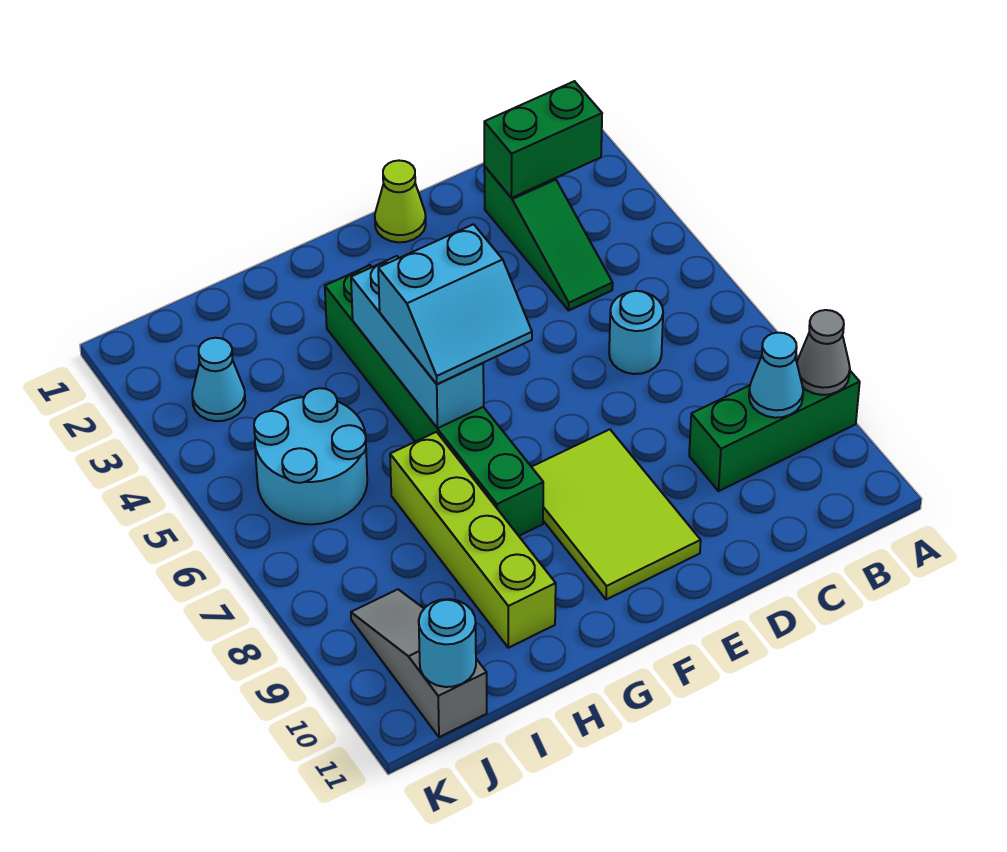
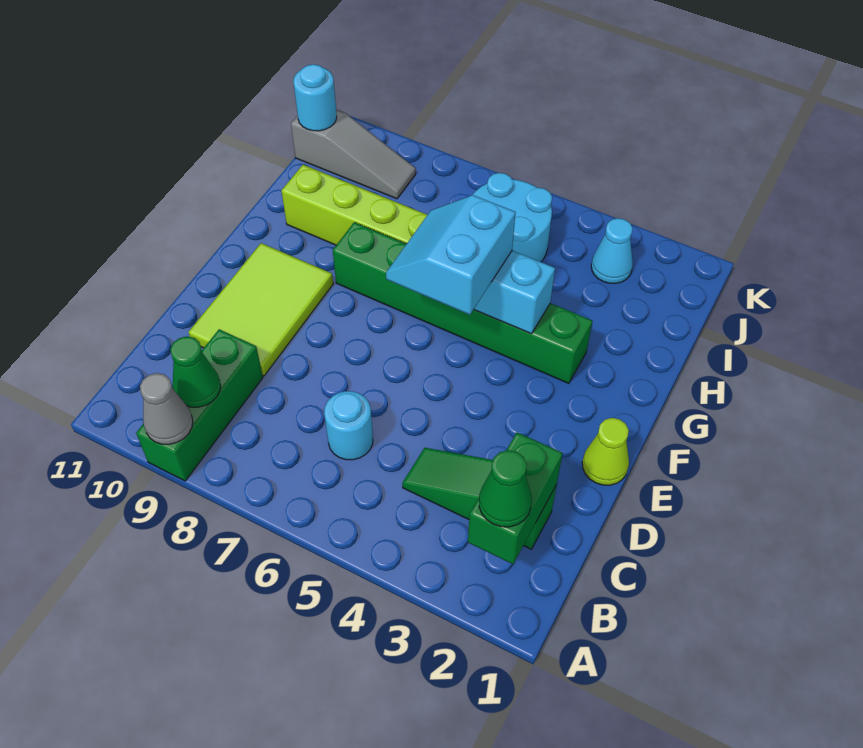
none -> green cone B2 level 3
cyan cone B9 level 2 -> green cone B9 level 2
lime tile E8:F10 level 1 -> lime tile D9:F10 level 1

